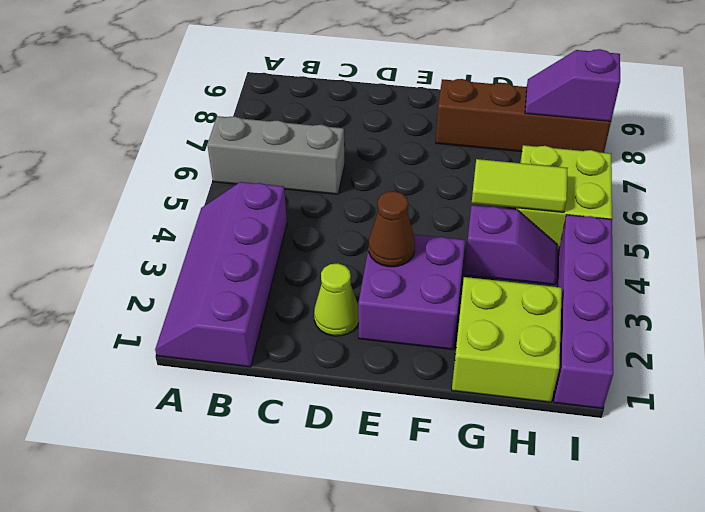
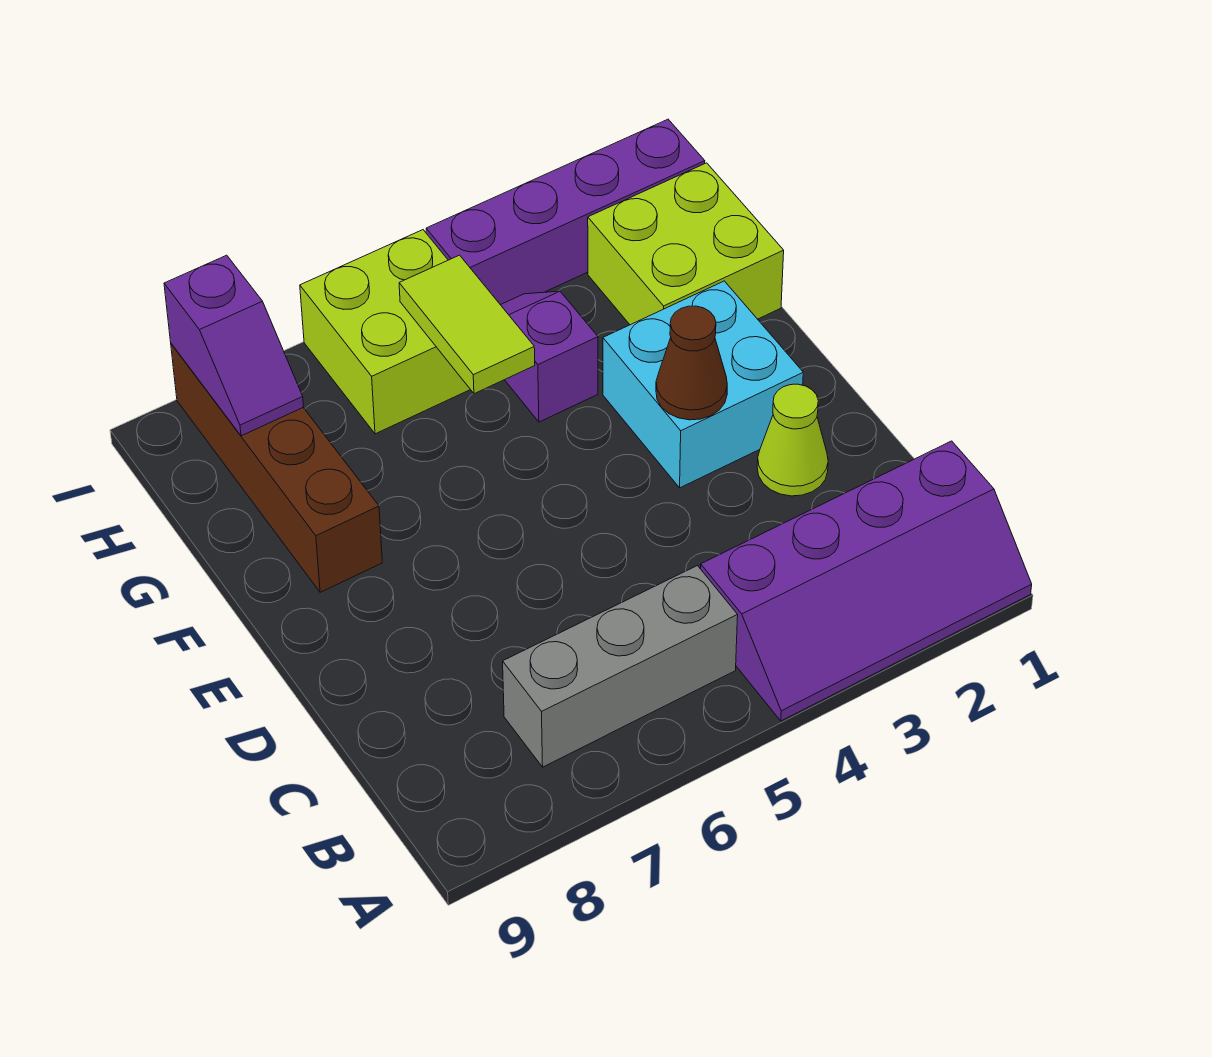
grey brick A6:C6 level 1 -> grey brick B5:B7 level 1
purple brick E2:F3 level 1 -> cyan brick E2:F3 level 1

